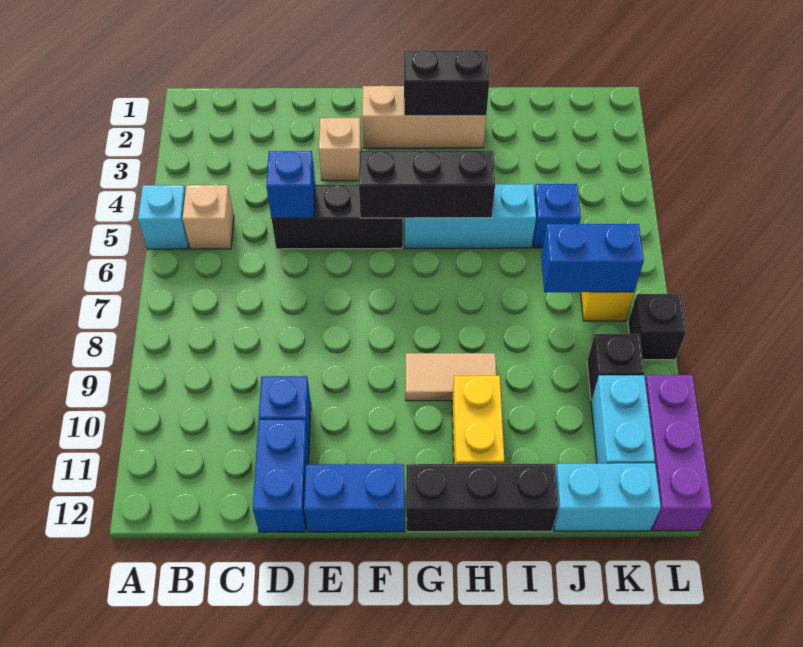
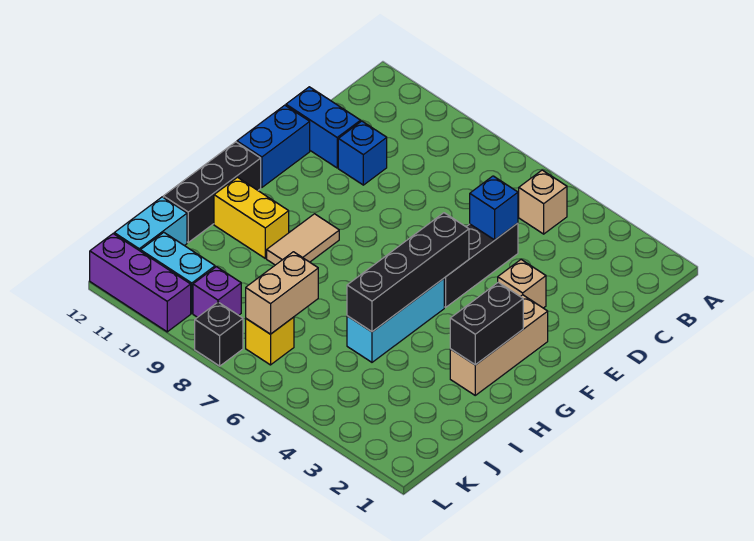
cyan brick A5 level 1 -> none
black brick F5:H5 level 2 -> black brick F5:I5 level 2
blue brick J5 level 1 -> none
blue brick J7:K7 level 2 -> tan brick J7:K7 level 2
black brick K9 level 1 -> purple brick K9 level 1

